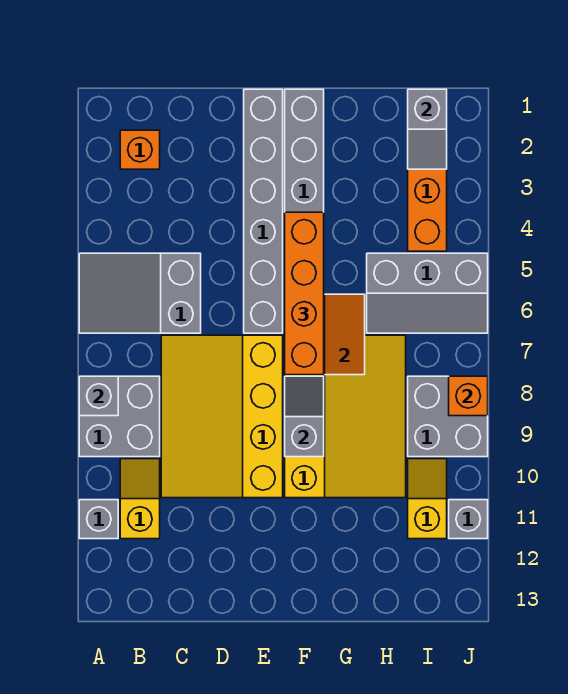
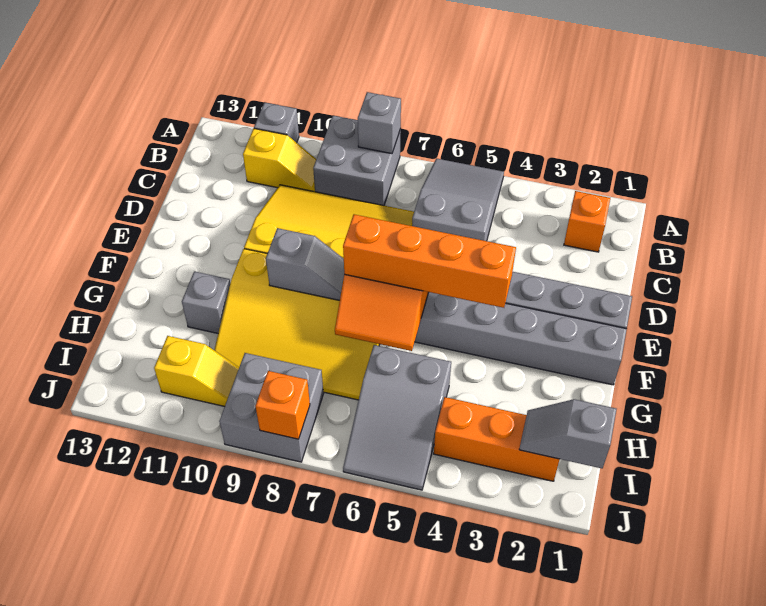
grey slope H5:J6 level 1 top 5 -> grey slope H5:J6 level 1 top H
grey brick J11 level 1 -> grey brick G11 level 1

